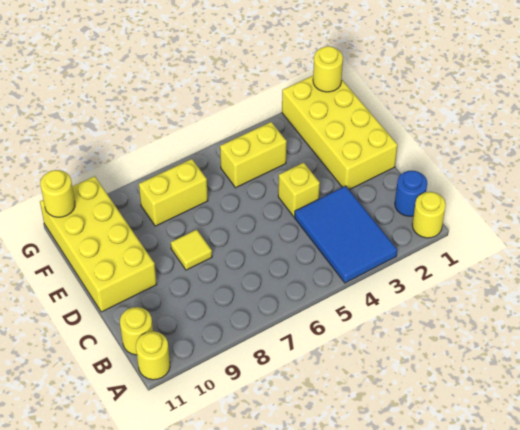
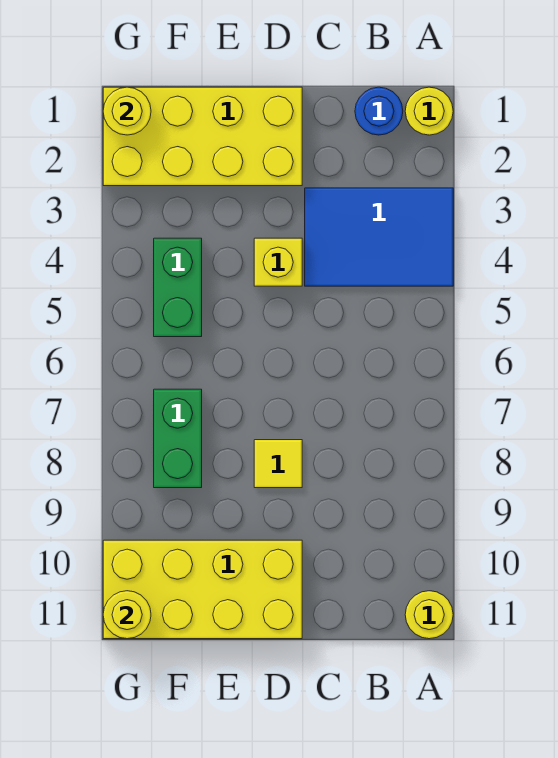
yellow round brick B11 level 1 -> none
yellow brick F4:F5 level 1 -> green brick F4:F5 level 1
yellow brick F7:F8 level 1 -> green brick F7:F8 level 1

